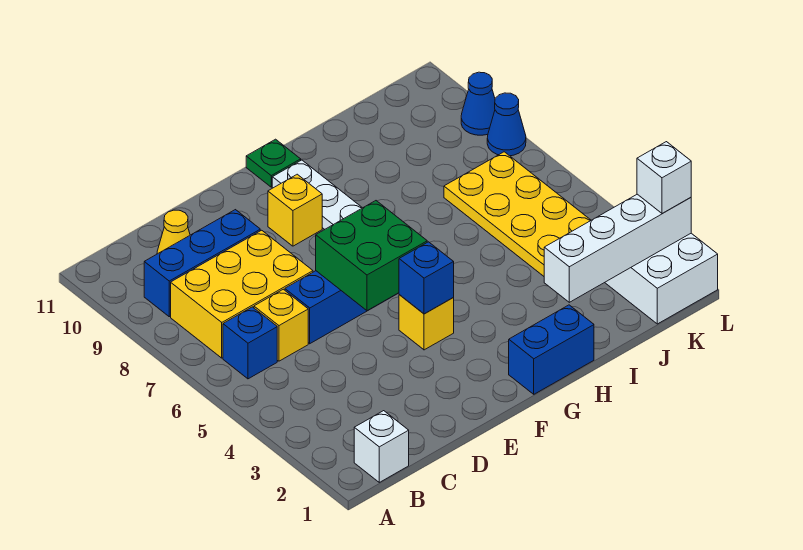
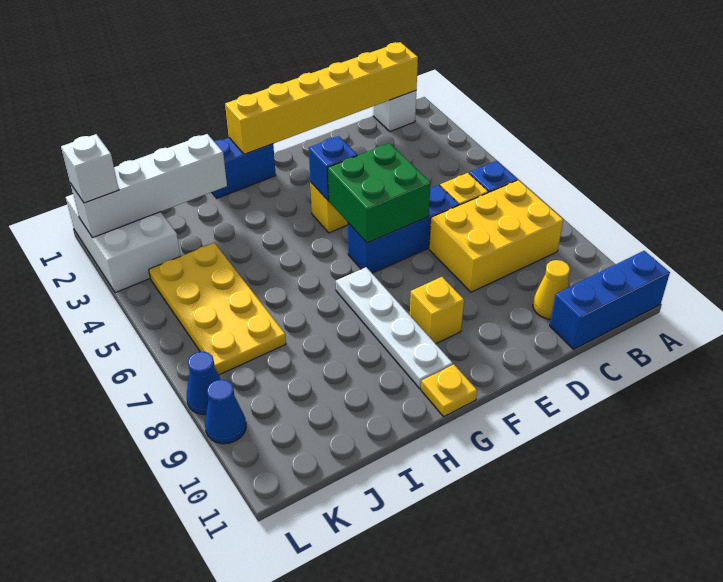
none -> yellow brick B1:G1 level 2
blue brick B9:D9 level 1 -> blue brick A11:C11 level 1
green plate G11 level 1 -> yellow plate G11 level 1

